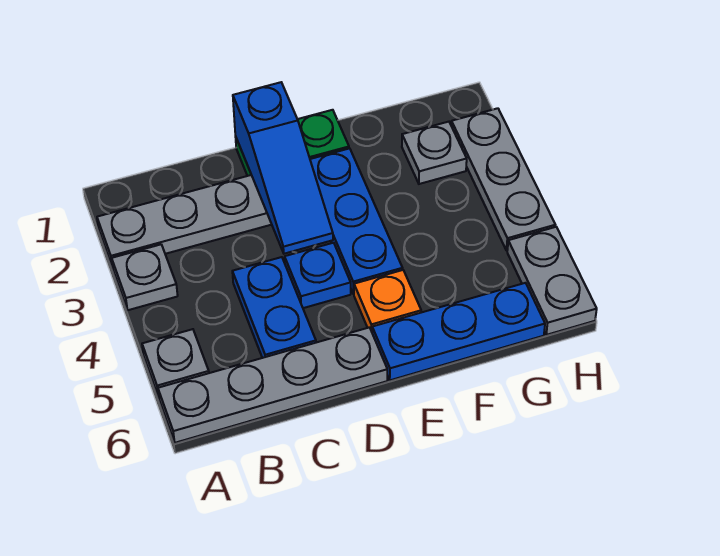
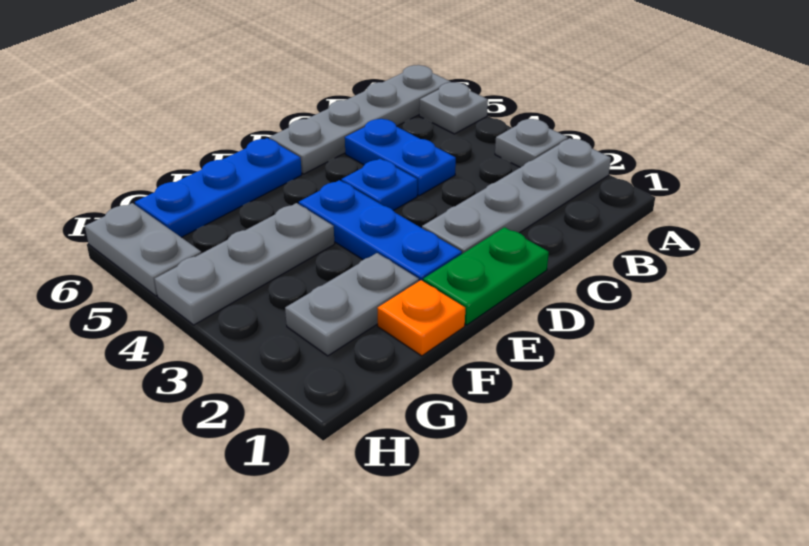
blue slope D1:D3 level 2 top 1 -> none
orange plate E5 level 1 -> orange plate F1 level 1
grey plate G2 level 1 -> grey plate F2:G2 level 1
grey plate H2:H4 level 1 -> grey plate F4:H4 level 1

